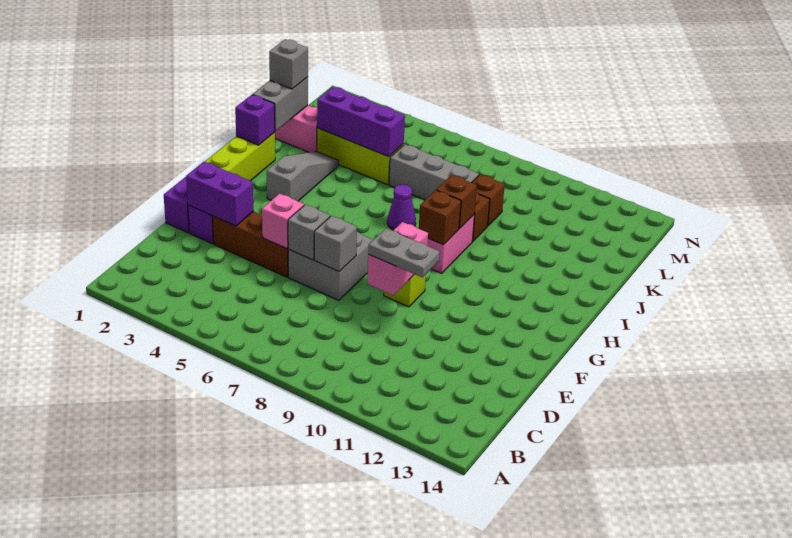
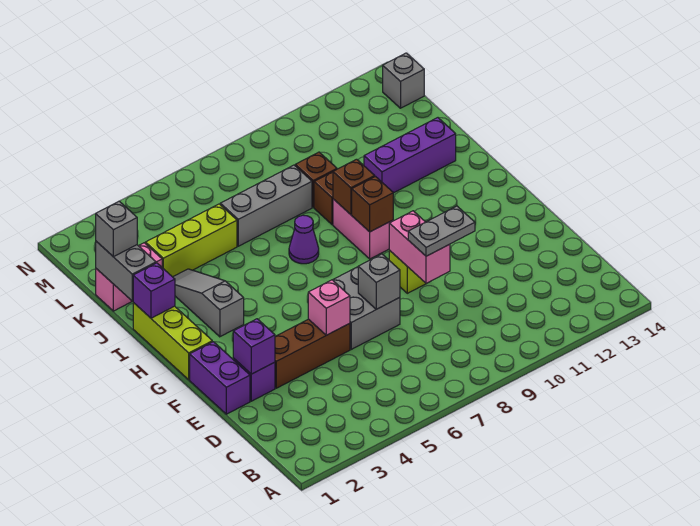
purple brick E2:E3 level 2 -> purple brick E2 level 2
grey brick E6 level 2 -> grey brick M14 level 1
purple brick K3:K5 level 2 -> purple brick J11:J13 level 1

